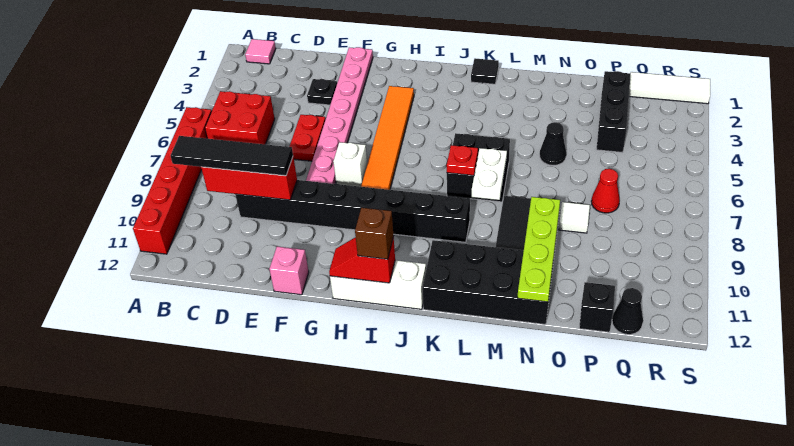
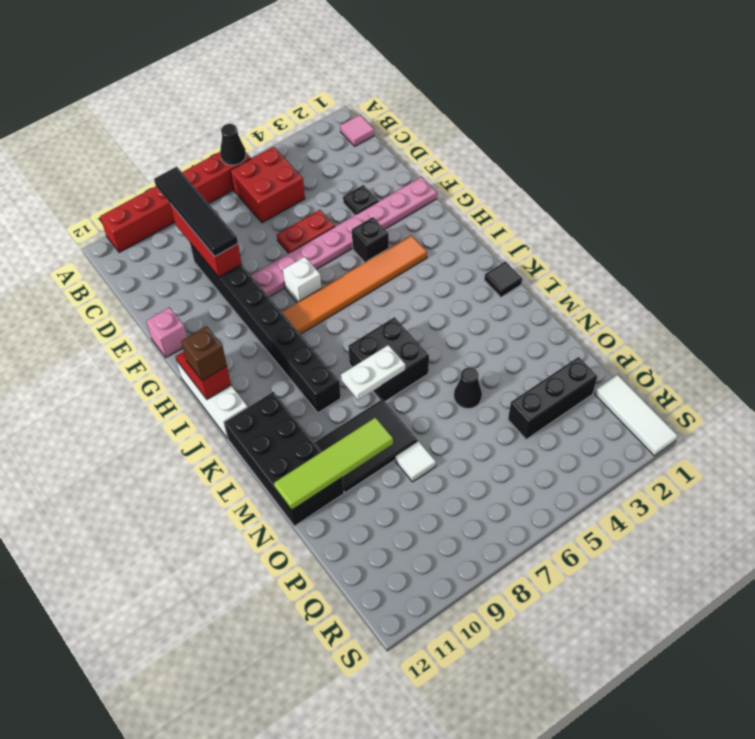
red plate K7 level 2 -> none
lime plate N9:N12 level 2 -> lime tile N9:N12 level 2
red cone P7 level 1 -> none
black brick P12 level 1 -> black brick G4 level 1
black cone Q12 level 1 -> black cone A6 level 2

